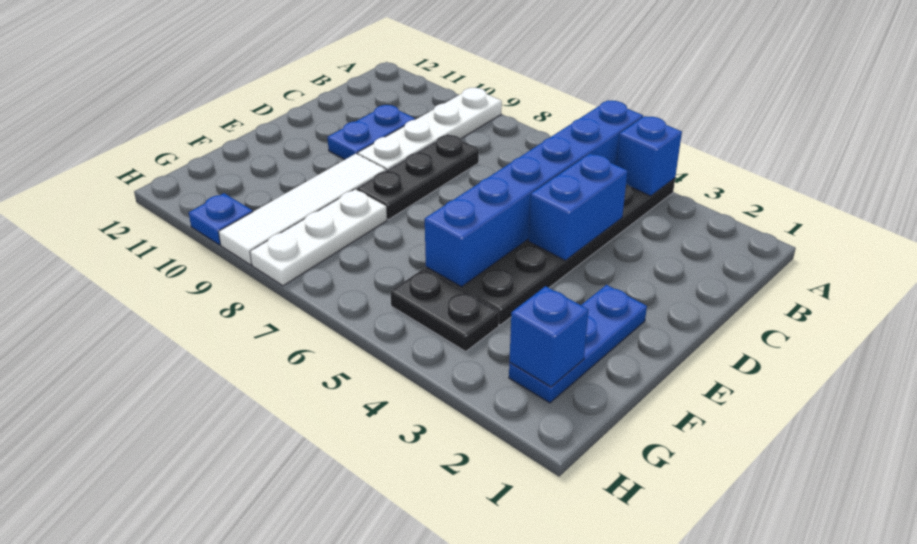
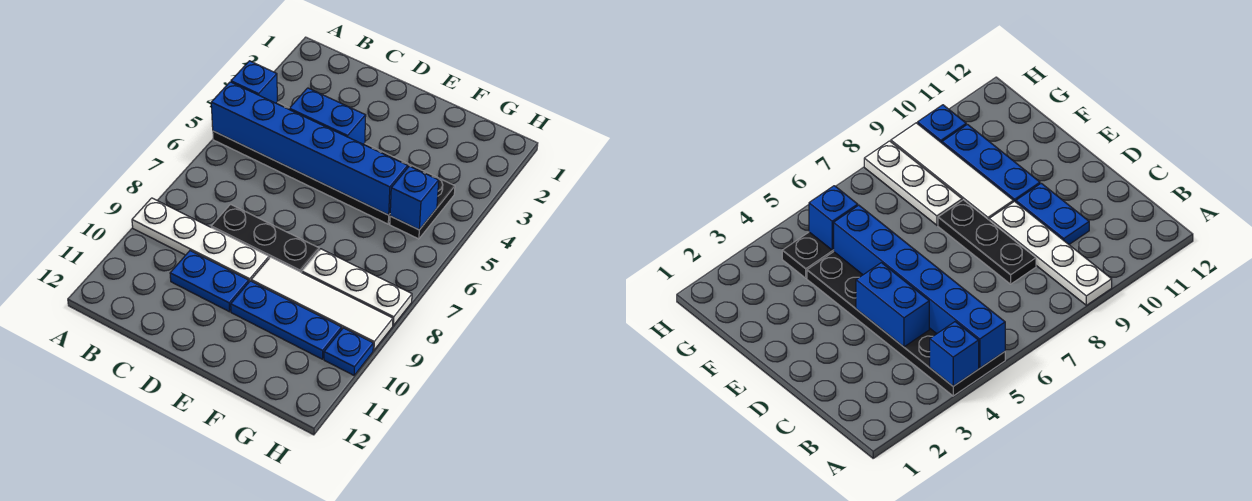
blue plate E2:G2 level 1 -> blue plate E10:G10 level 1
blue brick G2 level 2 -> blue brick G5 level 2

